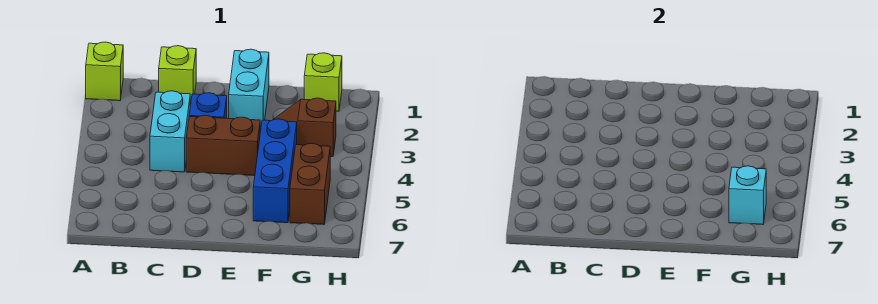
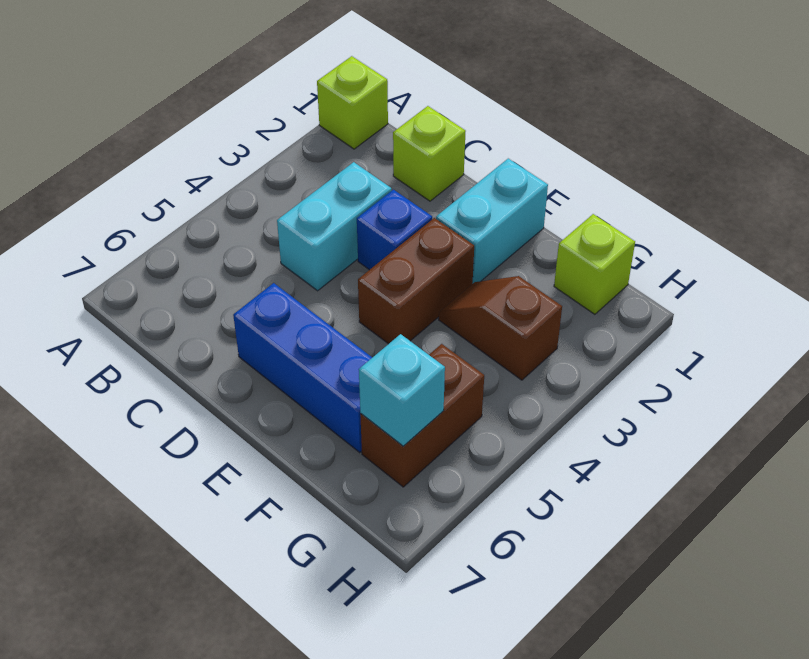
brown brick D4:E4 level 1 -> brown brick E3:E4 level 1
blue brick F4:F6 level 1 -> blue brick D6:F6 level 1

